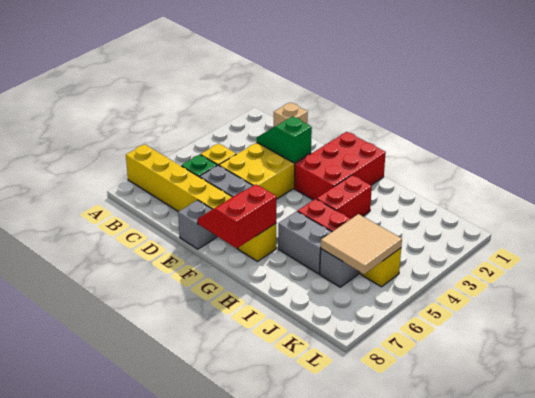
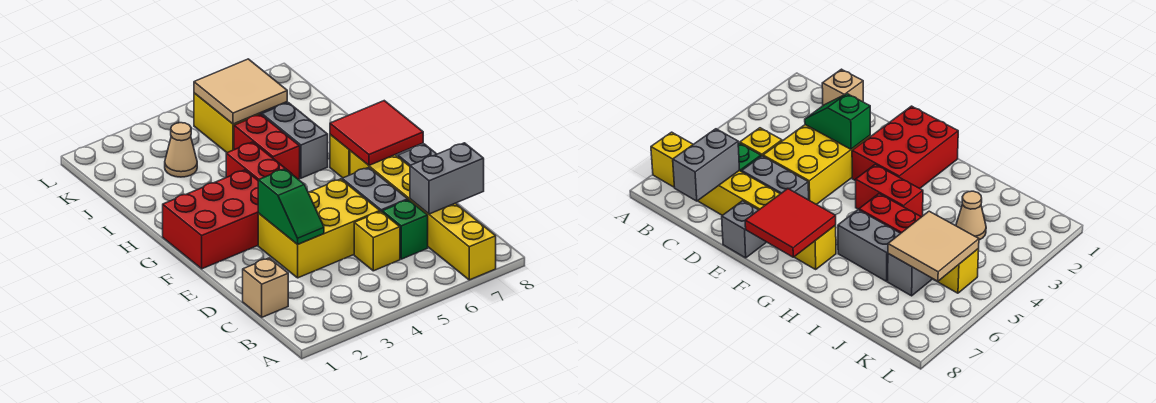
none -> grey brick C7:C8 level 2
red slope F7:G8 level 2 top G -> red tile F7:G8 level 2
red brick H3:H4 level 1 -> red brick G4:H4 level 1
none -> tan cone J3 level 1

